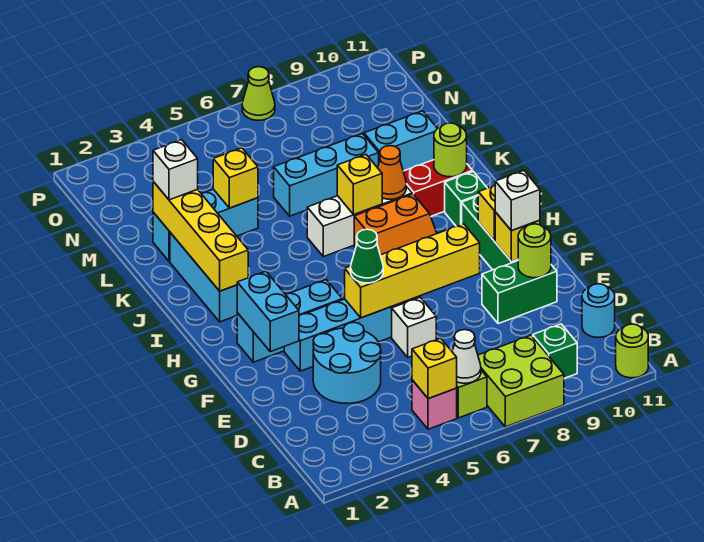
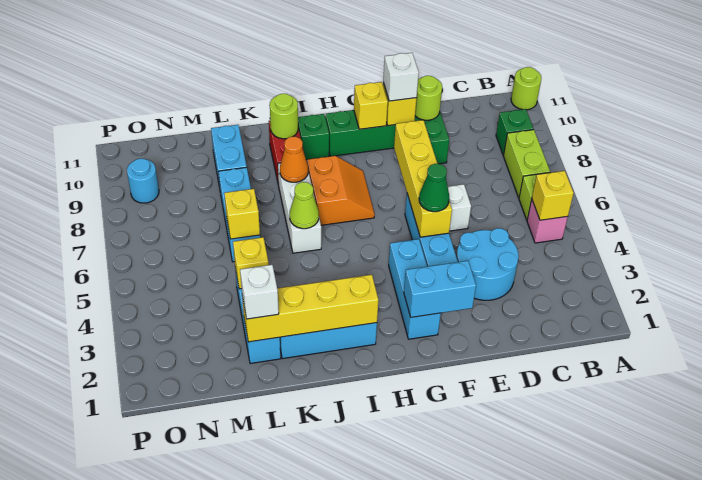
lime brick A7:B8 level 1 -> lime brick B7:B8 level 1
white cone B6 level 2 -> none
cyan round brick C11 level 1 -> cyan round brick O9 level 1
yellow brick J7 level 2 -> yellow brick L6 level 2
lime cone P7 level 1 -> lime cone J6 level 2

